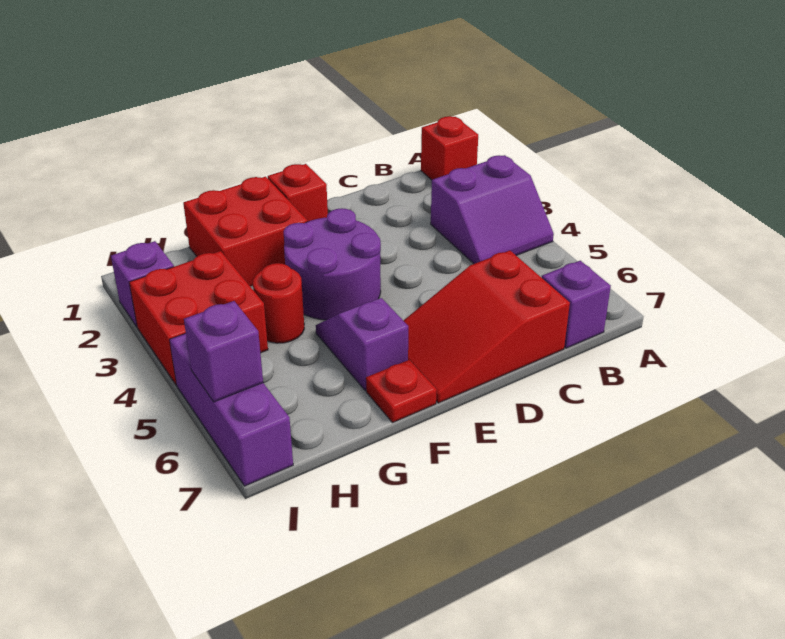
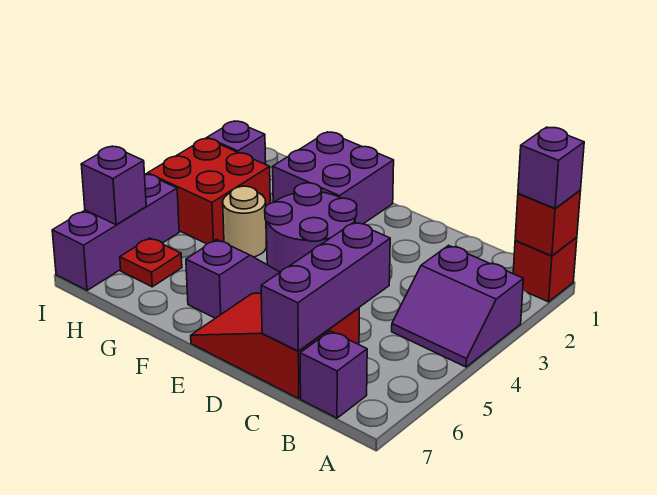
none -> purple brick A1 level 3
none -> purple brick C5:C7 level 2
red brick E1 level 1 -> red brick A1 level 2
red brick F1:G2 level 1 -> purple brick F1:G2 level 1
red plate F7 level 1 -> red plate H6 level 1
red round brick G4 level 1 -> tan round brick G4 level 1

